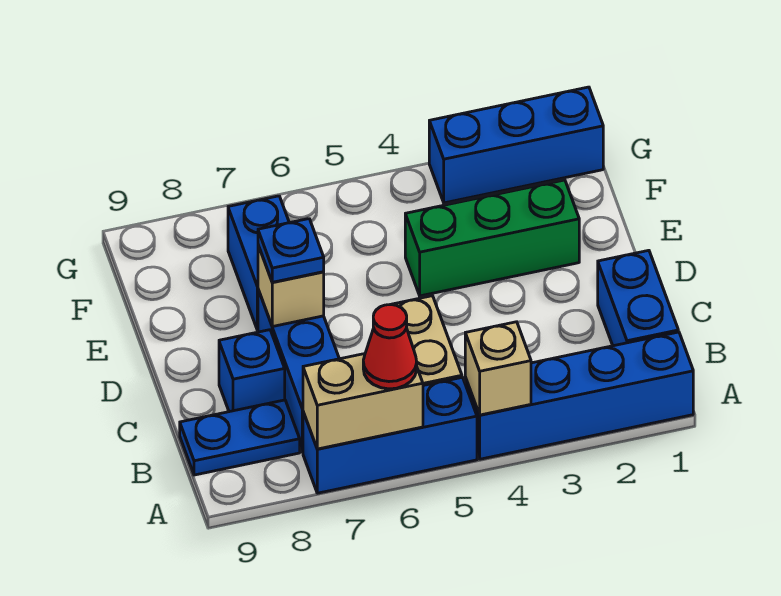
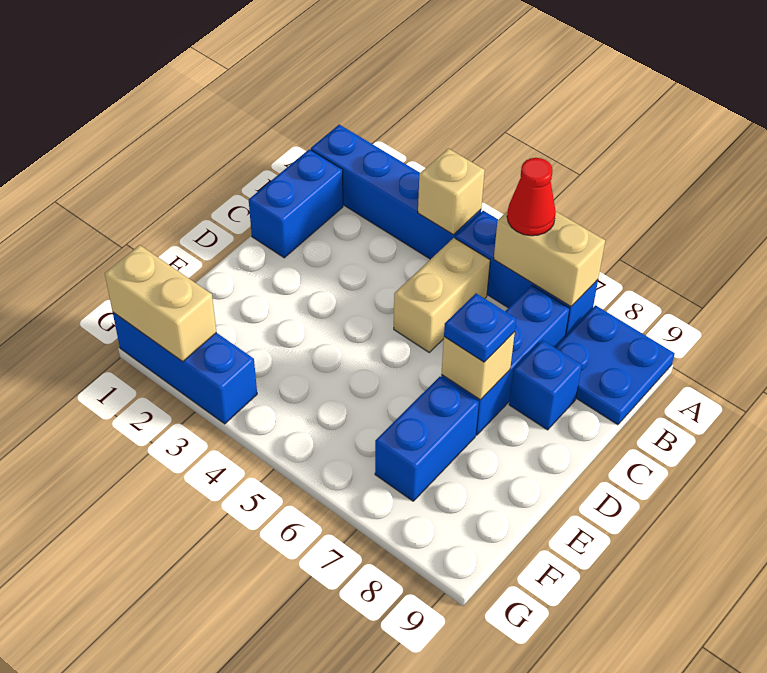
blue plate B8:B9 level 1 -> blue plate A8:B9 level 1
green brick E2:E4 level 1 -> none
none -> tan brick G1:G2 level 2

